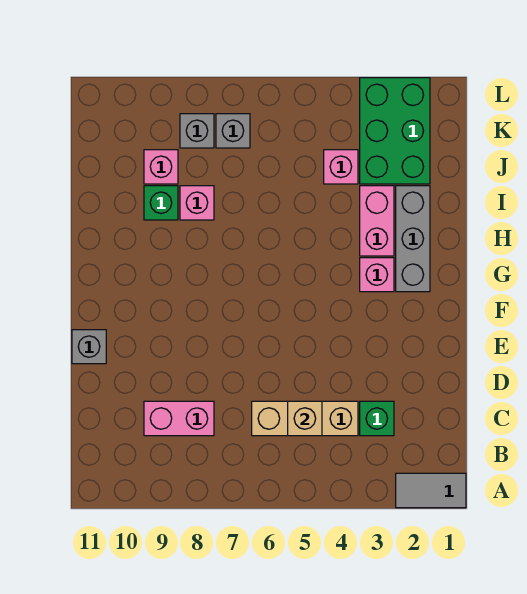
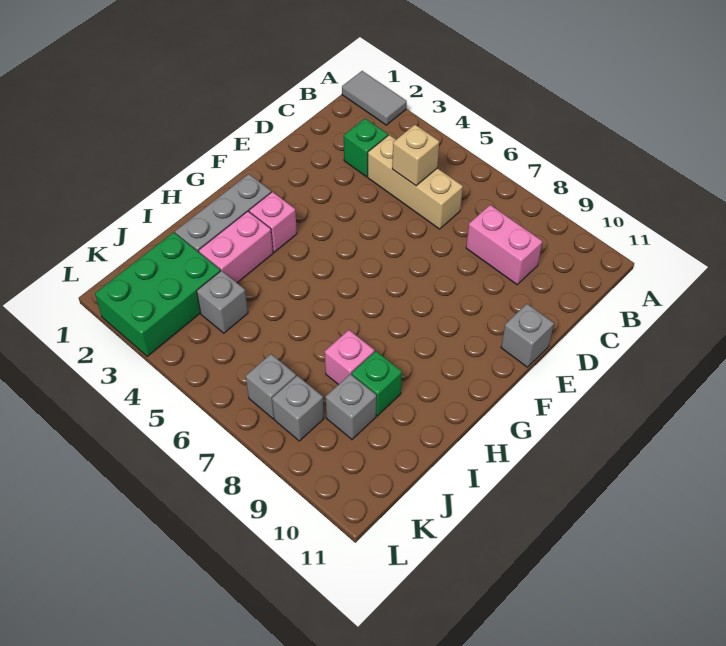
pink brick J4 level 1 -> grey brick J4 level 1
pink brick J9 level 1 -> grey brick J9 level 1

